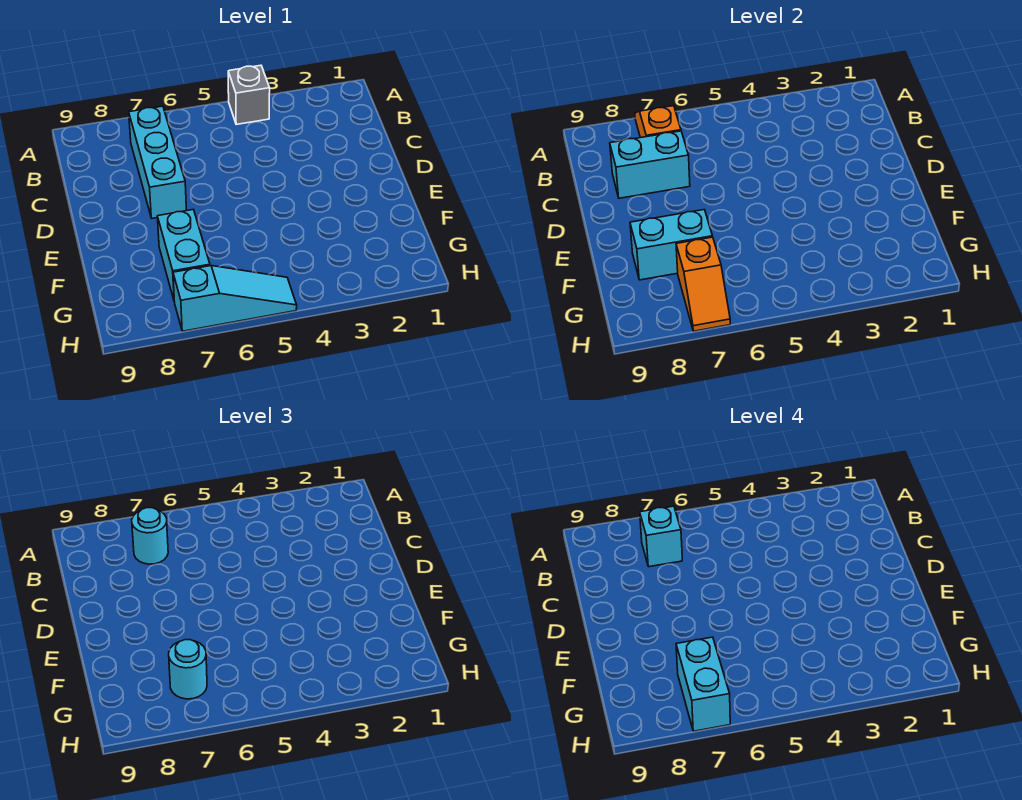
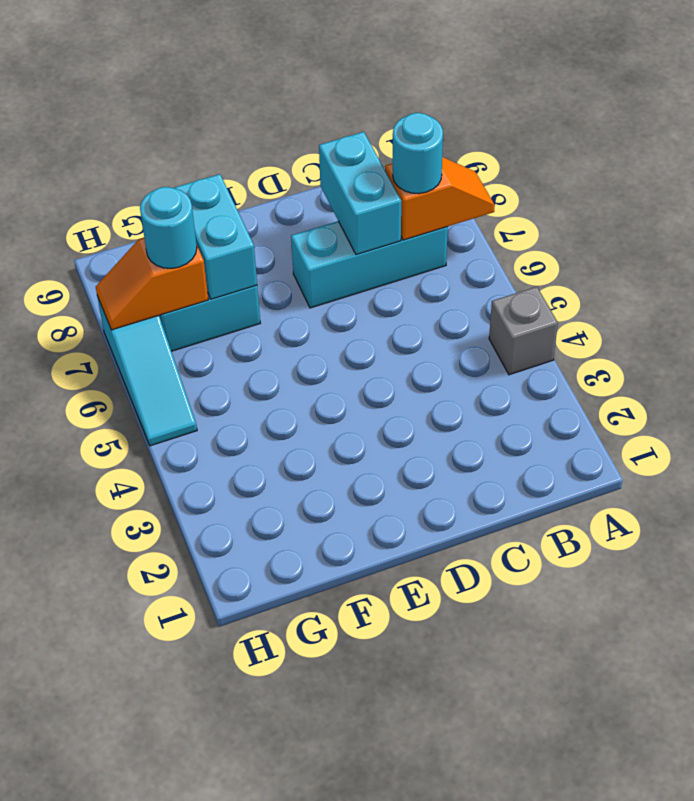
cyan brick B7 level 4 -> none
cyan brick G7:H7 level 4 -> none

